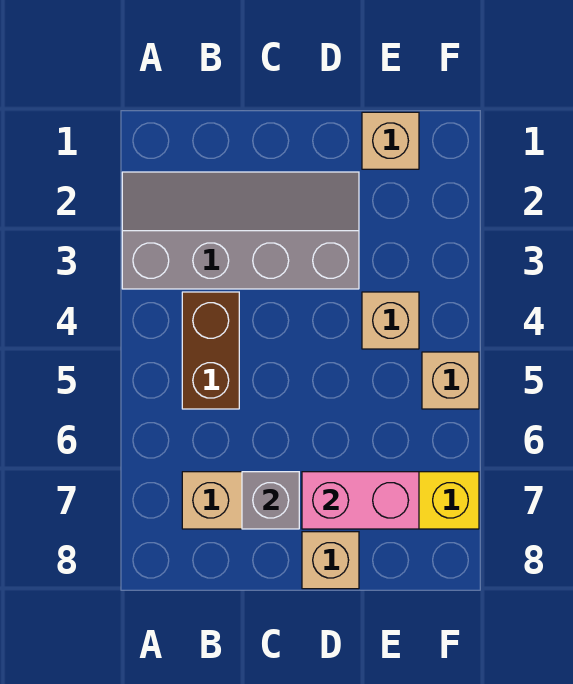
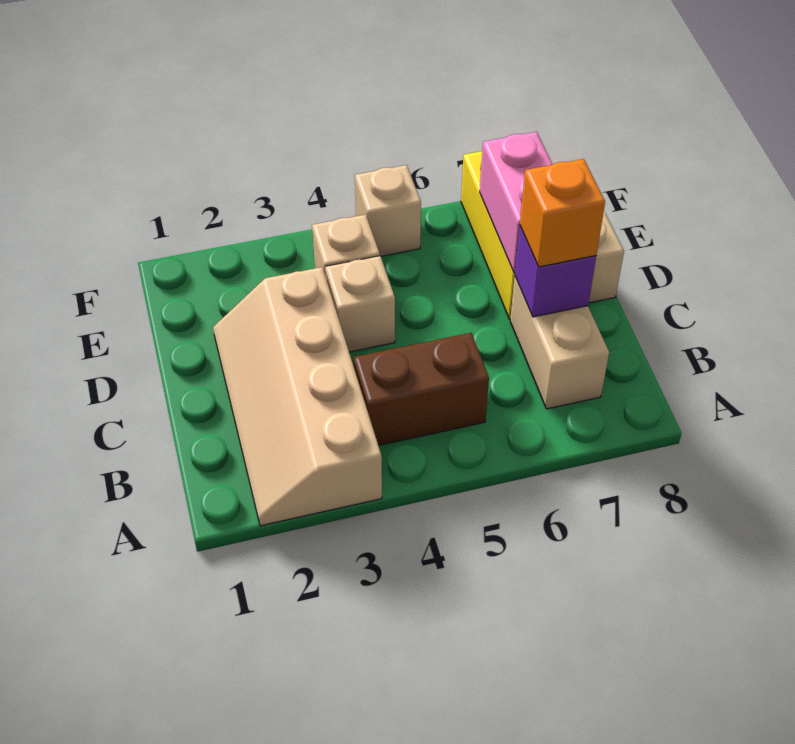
grey slope A2:D3 level 1 top 3 -> tan slope A2:D3 level 1 top 3
grey brick C7 level 2 -> purple brick C7 level 2
none -> orange brick C7 level 3
tan brick E1 level 1 -> tan brick D4 level 1

